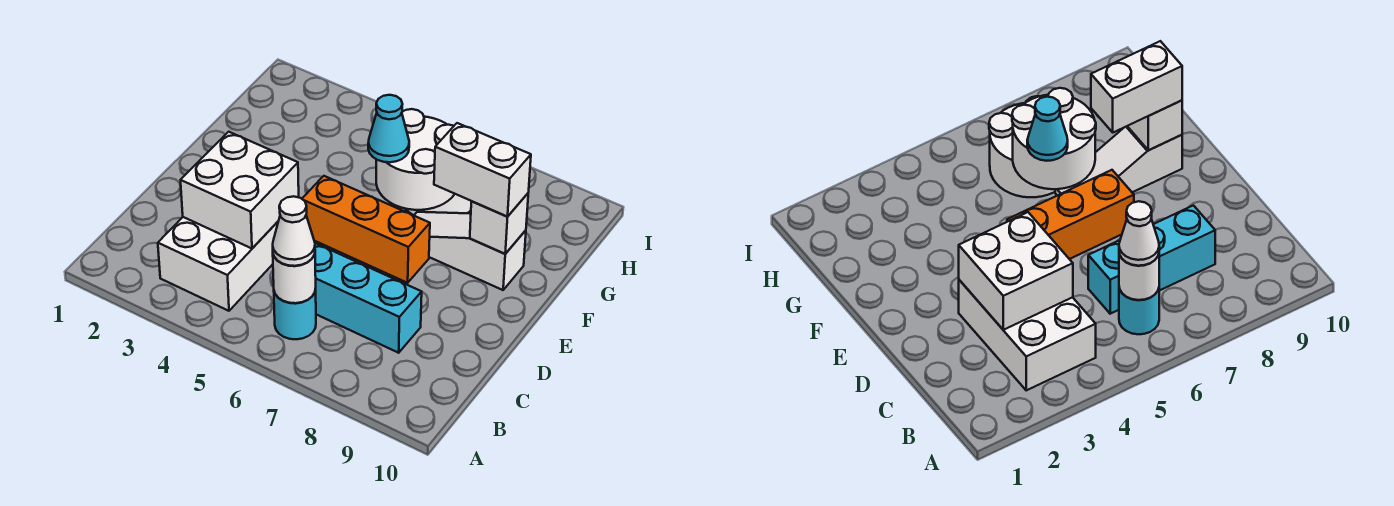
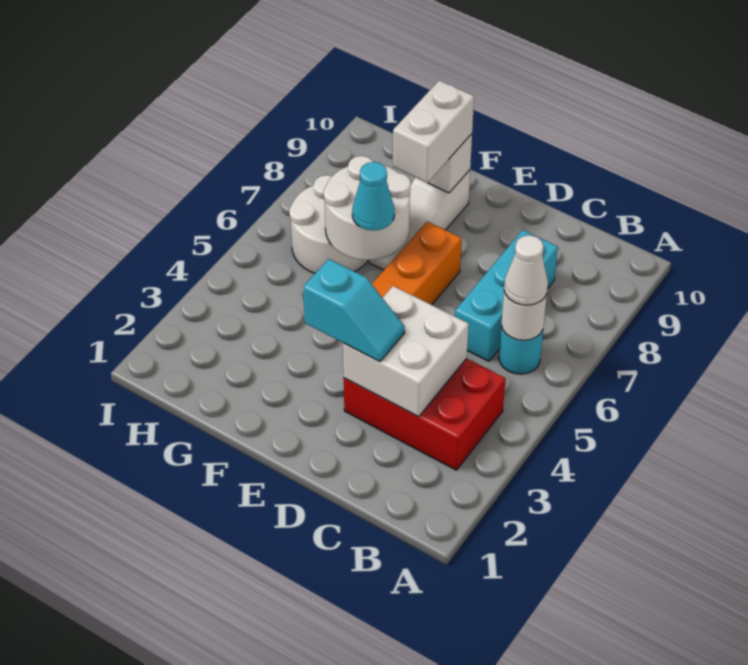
white brick B3:D4 level 1 -> red brick B3:D4 level 1
none -> cyan slope D3:E3 level 3 top E

